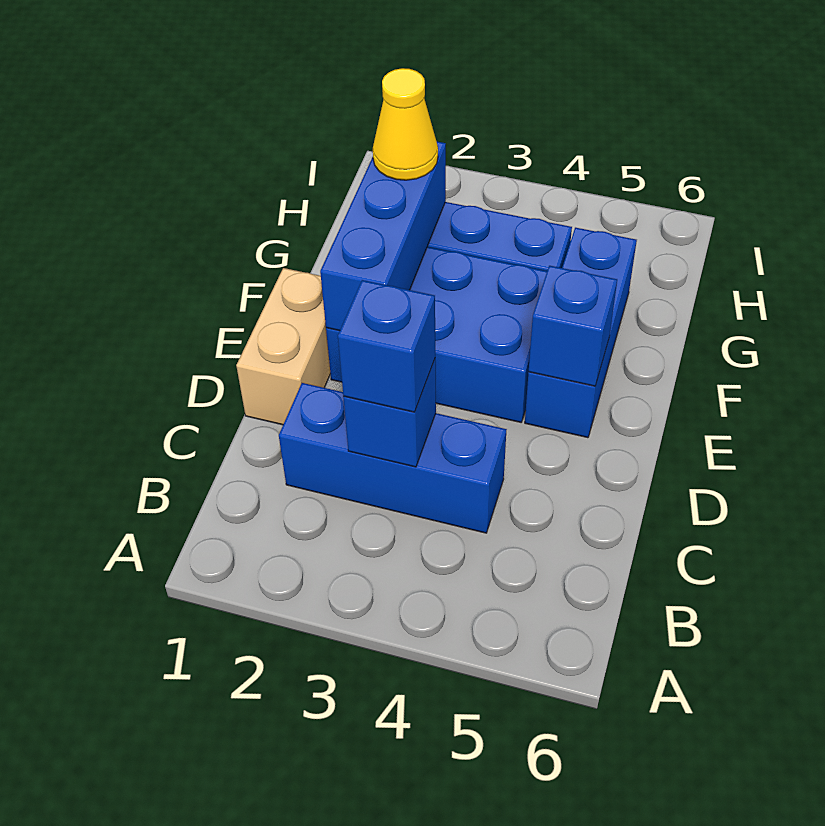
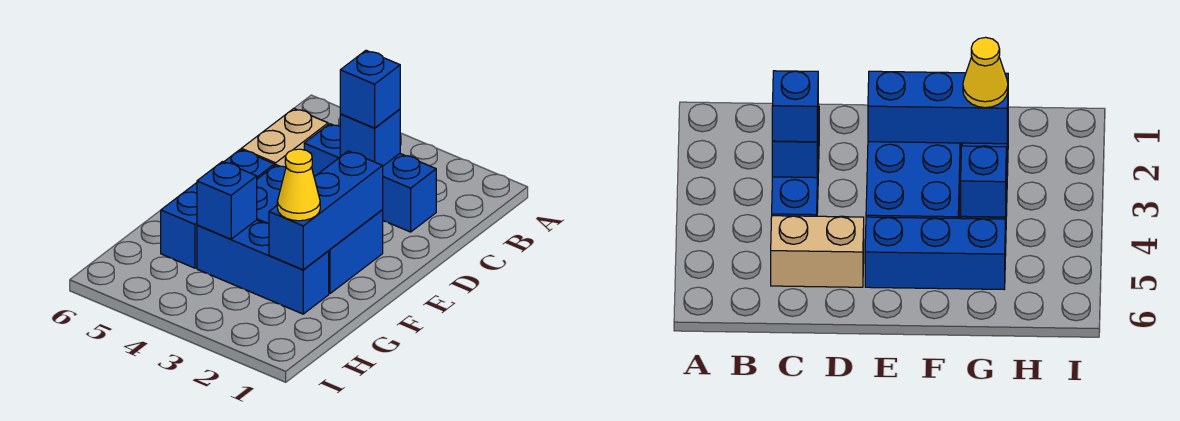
tan brick D1:E1 level 1 -> tan brick C5:D5 level 1
blue brick E5 level 2 -> blue brick G4 level 2

